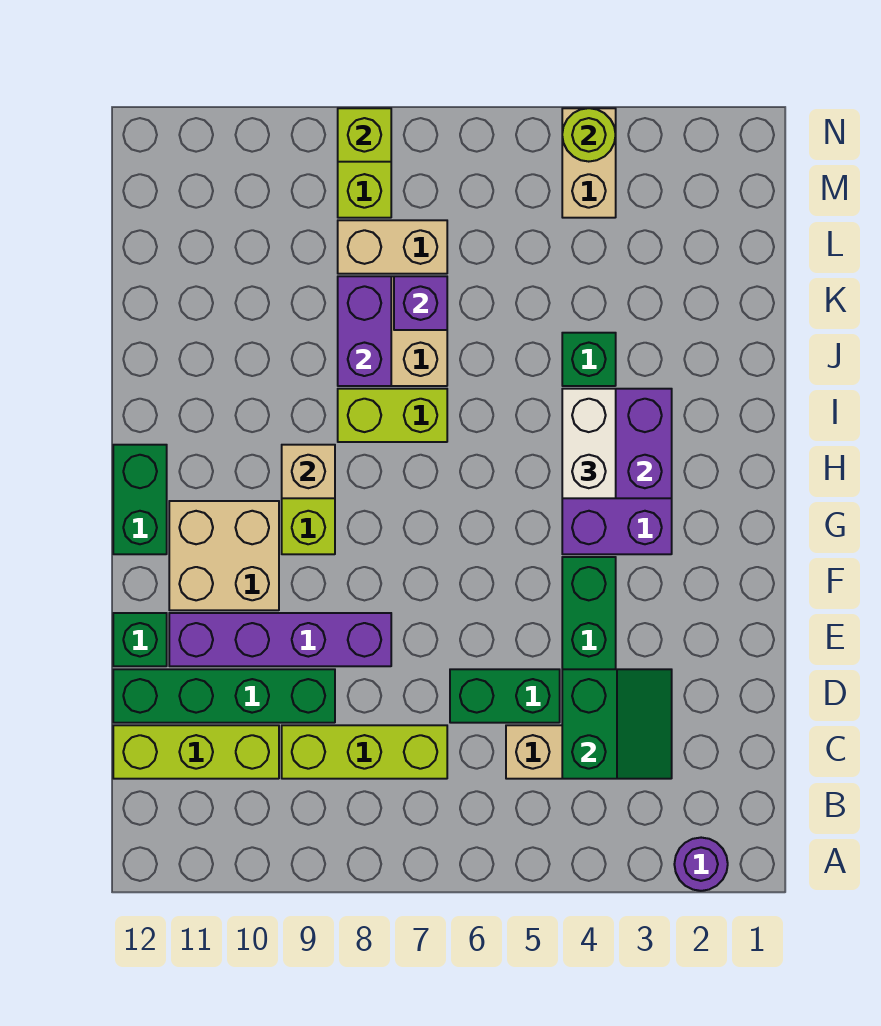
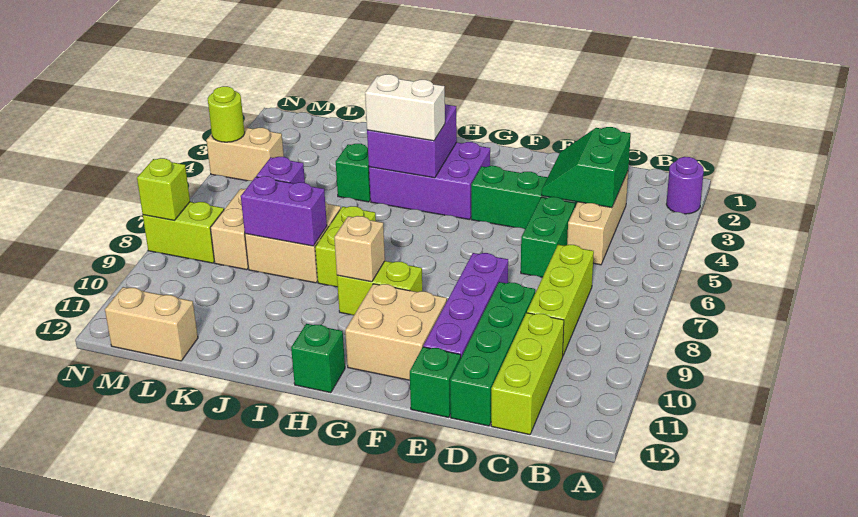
green slope C3:D4 level 2 top 4 -> green slope C3:D4 level 2 top C
green brick G12:H12 level 1 -> green brick H12 level 1
none -> tan brick L12:M12 level 1

